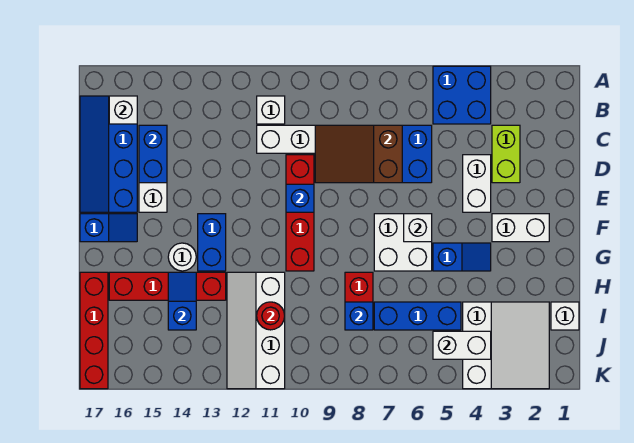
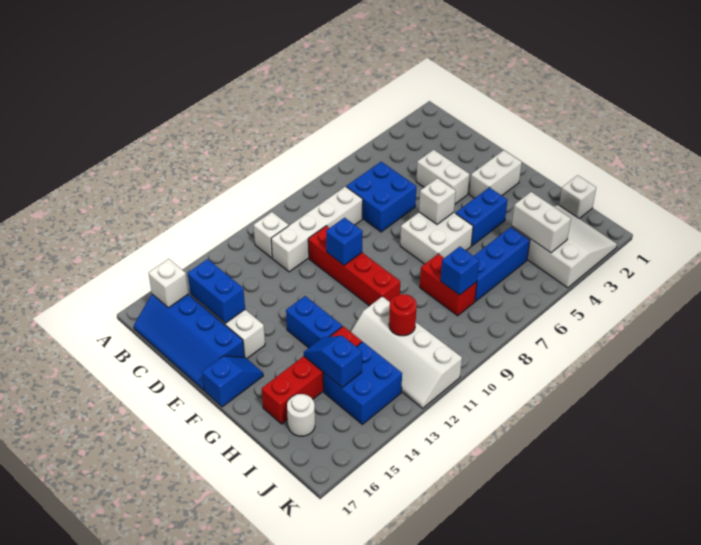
blue brick A4:B5 level 1 -> blue brick I13:J14 level 1
lime brick C3:D3 level 1 -> none
brown slope C7:D9 level 2 top 7 -> none
blue slope G4:G5 level 1 top 5 -> blue brick G4:G5 level 1
white round brick G14 level 1 -> white round brick I16 level 1
red brick H17:K17 level 1 -> none
white brick J4:J5 level 2 -> white brick I4:J4 level 2

